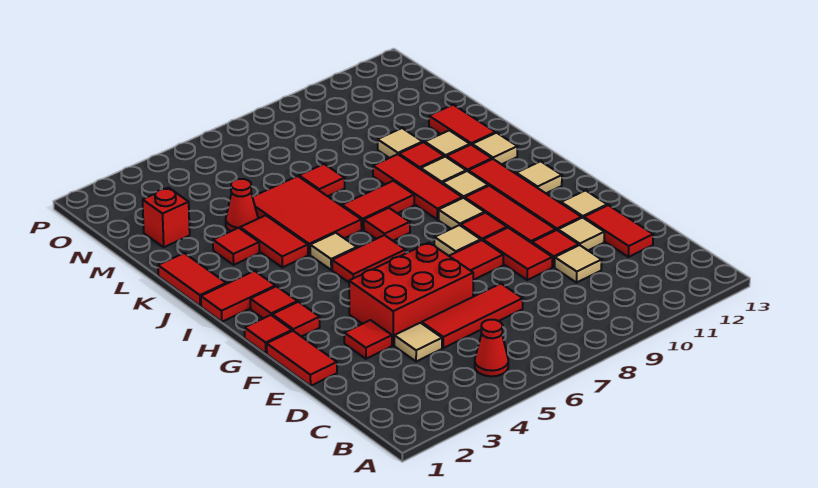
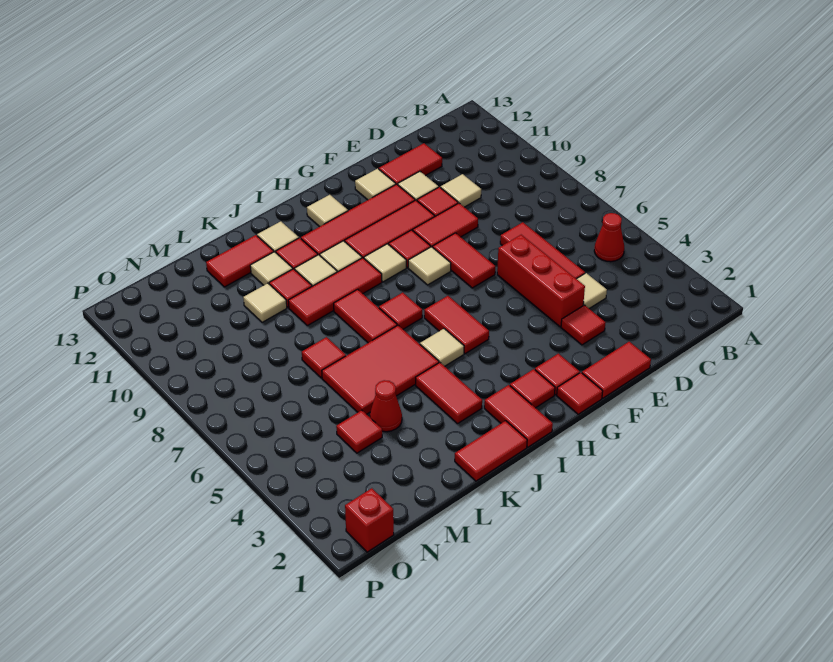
red brick E4:F6 level 1 -> red brick E4:E6 level 1
red tile J4:K4 level 1 -> red tile J3:J4 level 1
red tile K3 level 1 -> red tile M4 level 1
red brick M2 level 1 -> red brick O1 level 1

